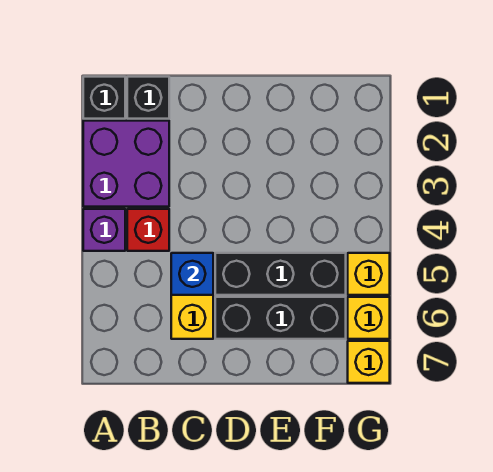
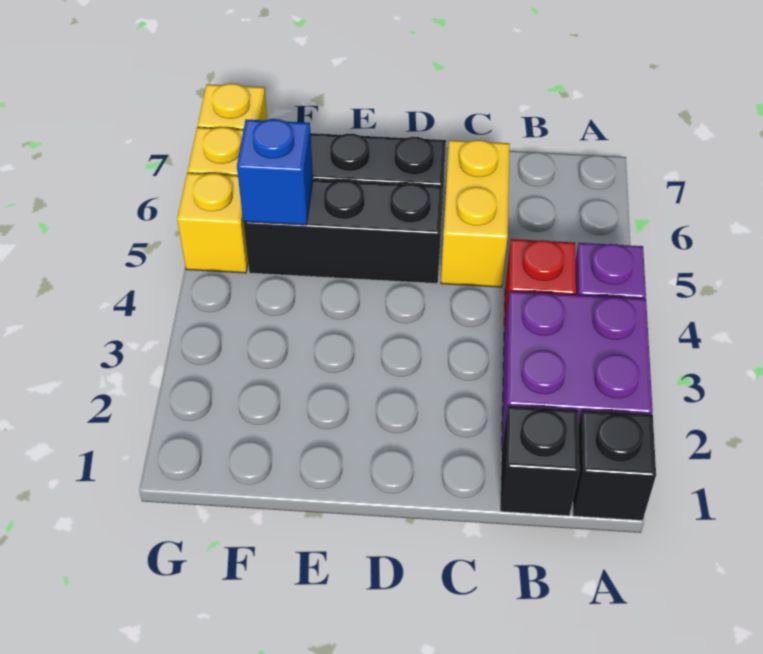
blue brick C5 level 2 -> blue brick F5 level 2

